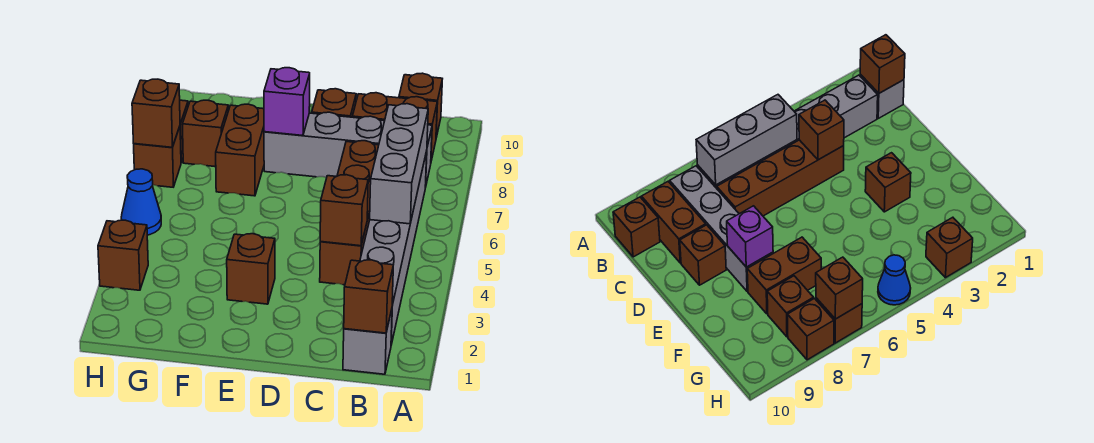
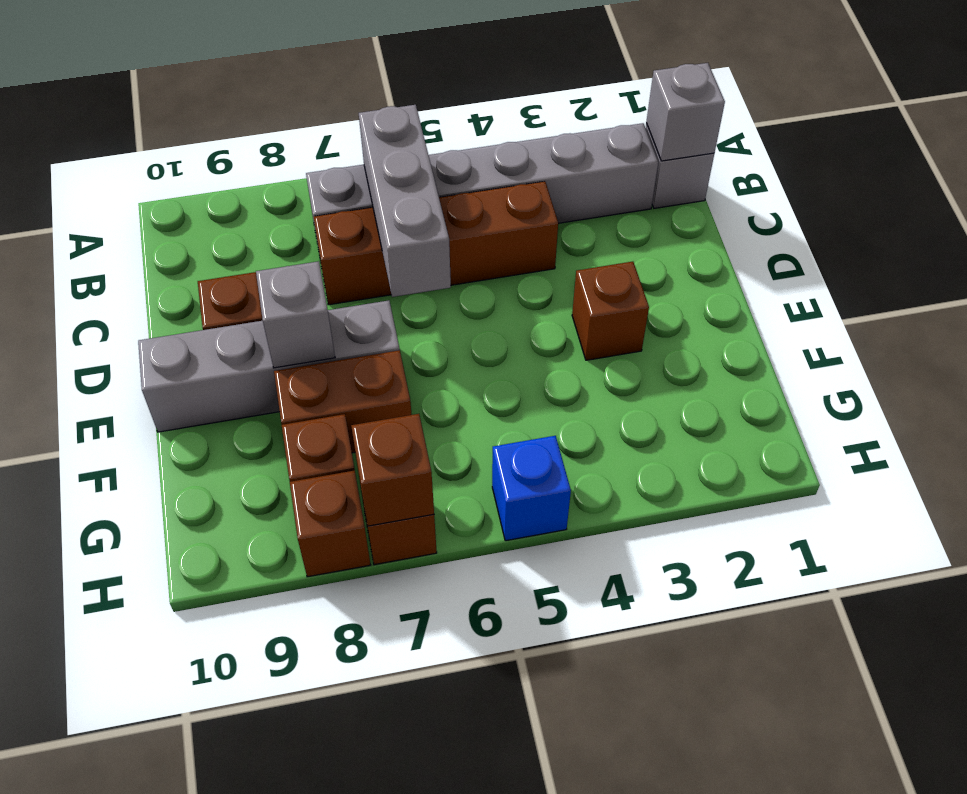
brown brick B1 level 2 -> grey brick B1 level 2
grey brick B5:B7 level 2 -> grey brick B6:D6 level 2
grey brick B8:E8 level 1 -> grey brick E7:E10 level 1
brown brick B9:C9 level 1 -> none
brown brick B10 level 1 -> none
brown brick C4 level 2 -> none
purple brick E8 level 2 -> grey brick E8 level 2
brown brick H3 level 1 -> none
blue cone H5 level 1 -> blue brick H5 level 1

